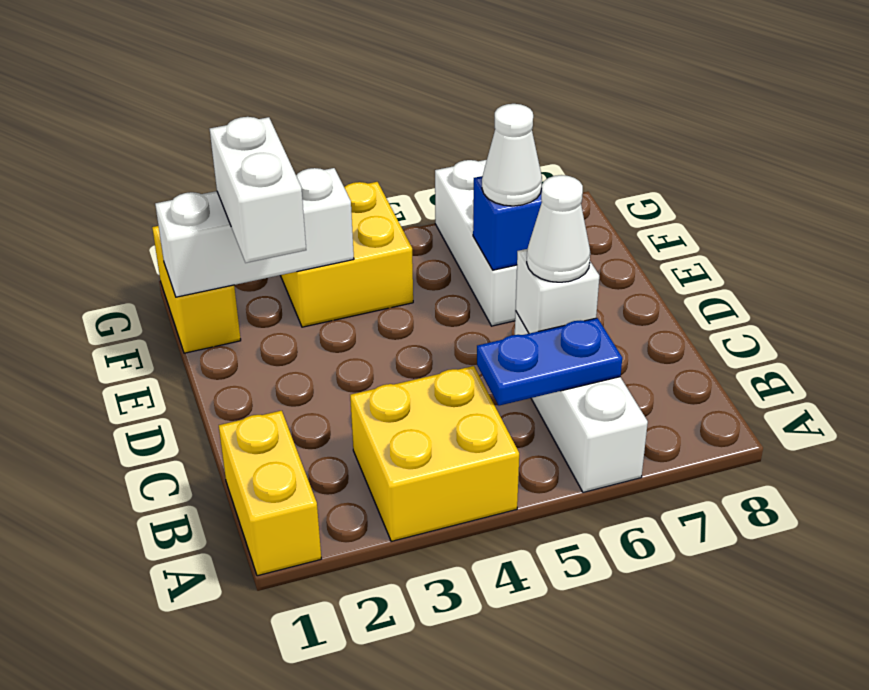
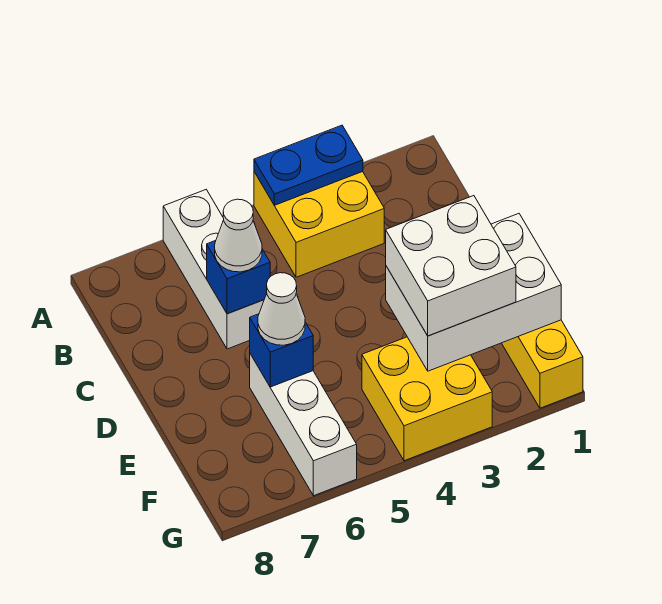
yellow brick A1:B1 level 1 -> none
blue plate B5:B6 level 2 -> blue plate A3:A4 level 2
white brick C6 level 2 -> blue brick C6 level 2
white brick E2:F2 level 3 -> white brick E2:F3 level 3
white brick F1:F3 level 2 -> white brick E1:F3 level 2

